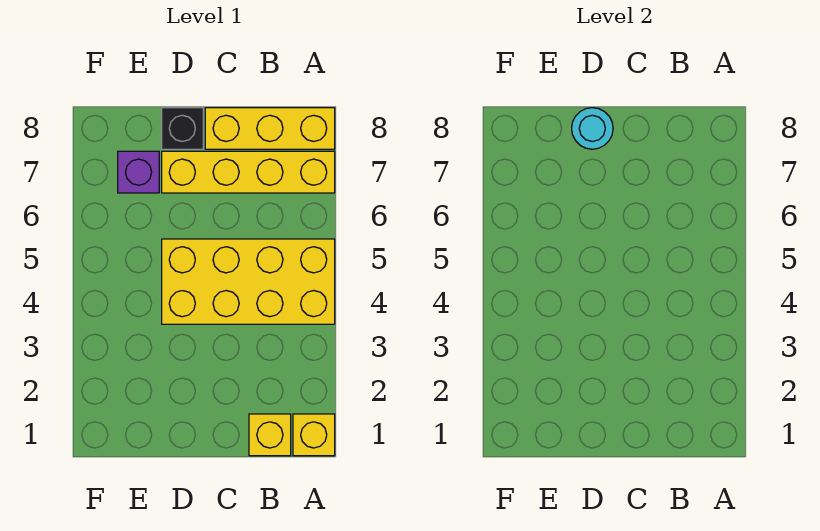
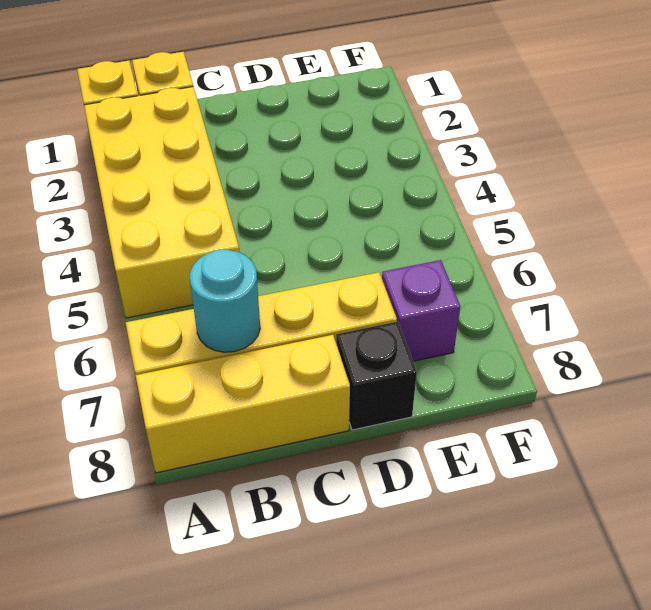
yellow brick A4:D5 level 1 -> yellow brick A2:B5 level 1
cyan round brick D8 level 2 -> cyan round brick B7 level 2

